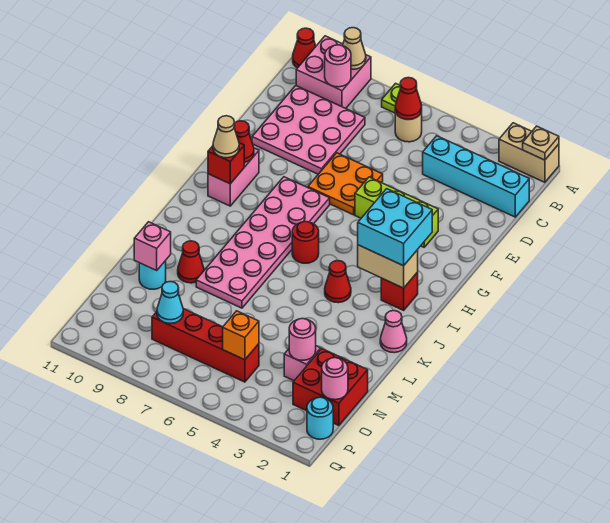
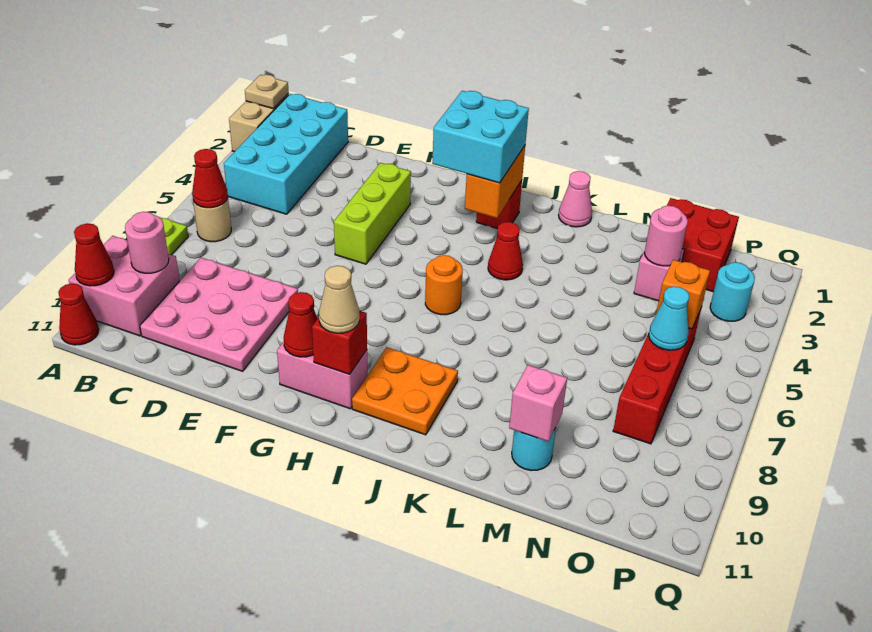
tan cone A9 level 2 -> none
cyan brick C1:C4 level 1 -> cyan brick B1:C4 level 1
orange plate E6:F7 level 1 -> orange plate I9:J10 level 1
pink plate G7:L8 level 1 -> none
tan brick I2:I3 level 2 -> orange brick I2:I3 level 2
red round brick I6 level 1 -> orange round brick I6 level 1
red cone L9 level 1 -> red cone A10 level 2
pink round brick O1 level 2 -> none
cyan cone O8 level 2 -> cyan cone O6 level 2
cyan round brick P1 level 1 -> cyan round brick P3 level 1

